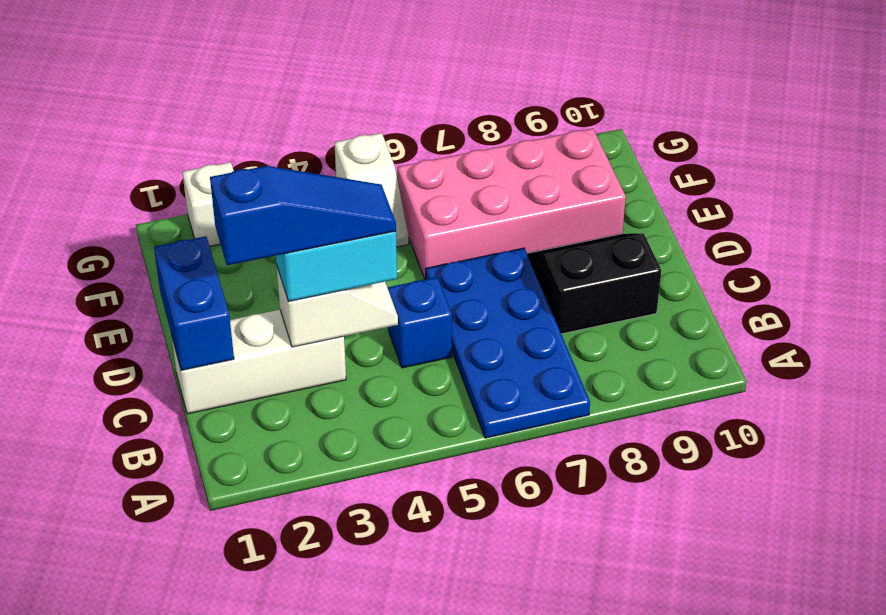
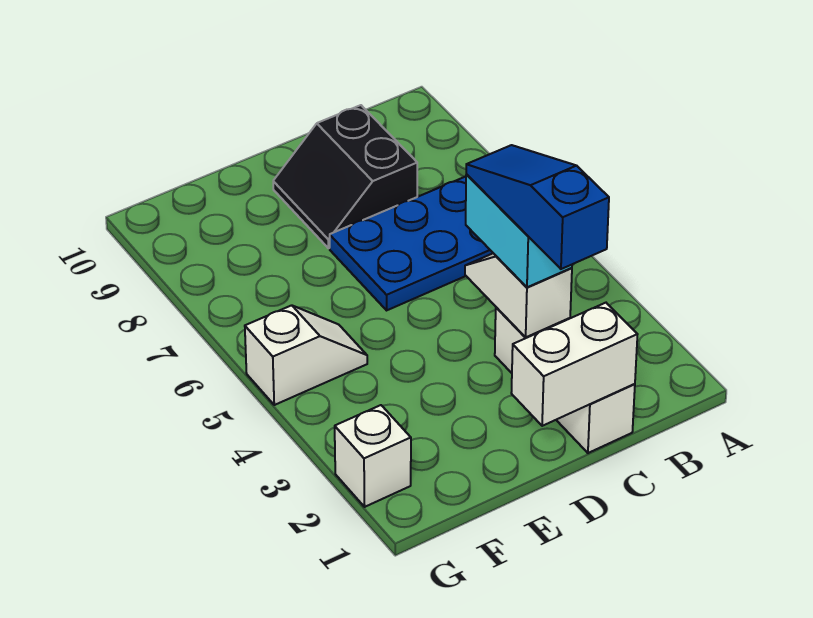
blue brick C1:D1 level 2 -> white brick C1:D1 level 2
blue brick C5 level 1 -> none
pink brick E6:F9 level 1 -> none

